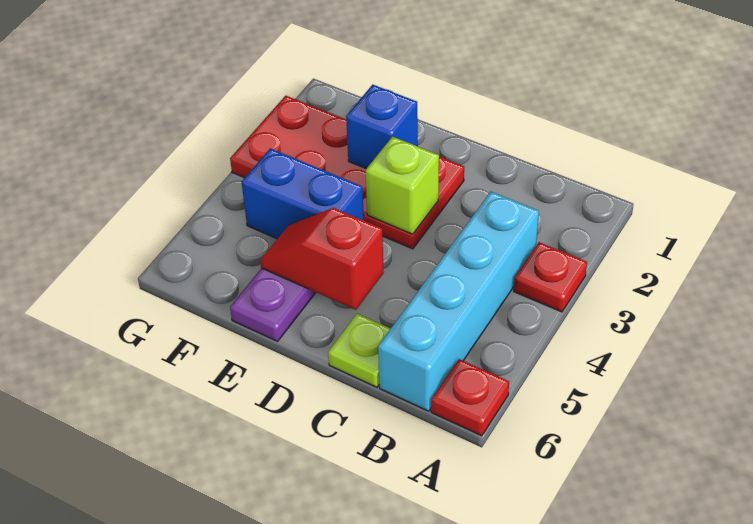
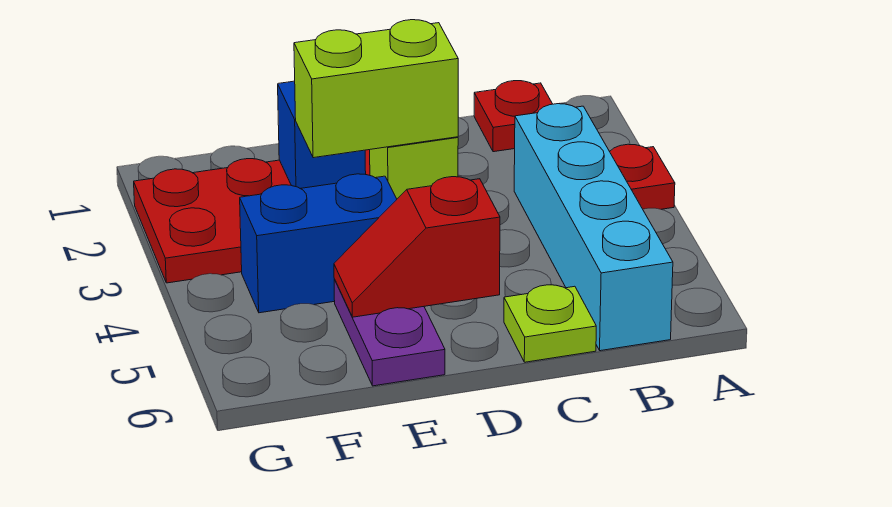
red plate A6 level 1 -> red plate B1 level 1
none -> lime brick D3:E3 level 3

